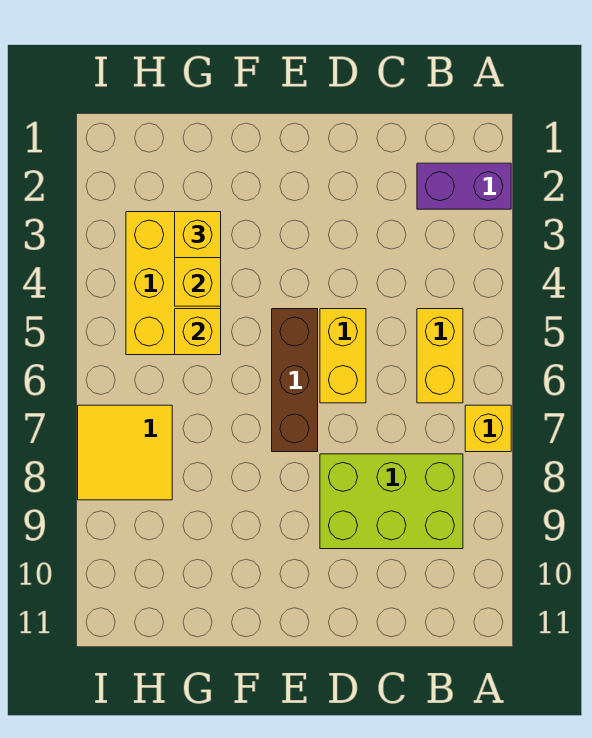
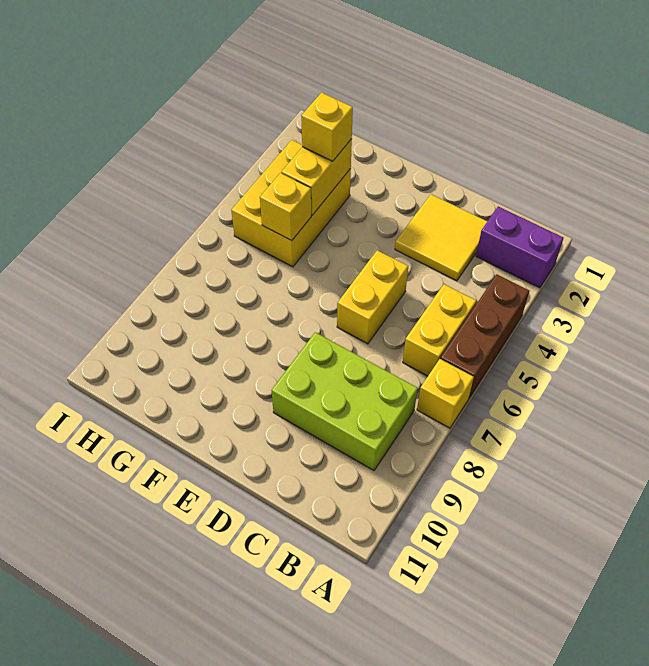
brown brick E5:E7 level 1 -> brown brick A4:A6 level 1
yellow tile H7:I8 level 1 -> yellow tile C2:D3 level 1

